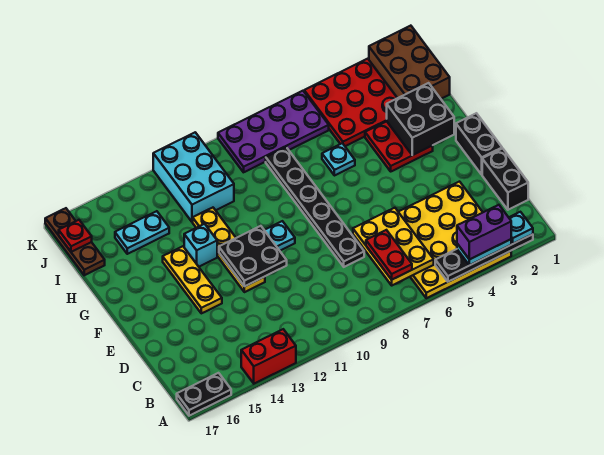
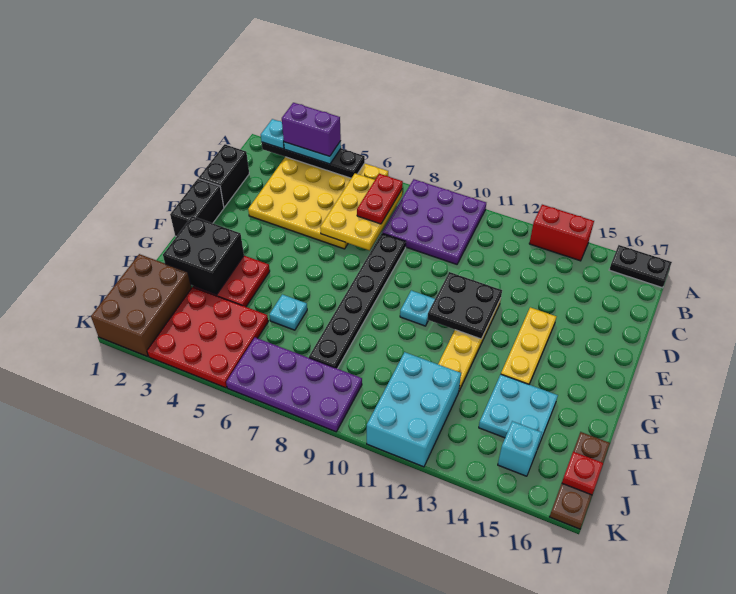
none -> purple plate A8:C10 level 1
cyan brick G13 level 1 -> cyan brick J15 level 1
cyan plate I14:I15 level 1 -> cyan plate H14:I15 level 1

